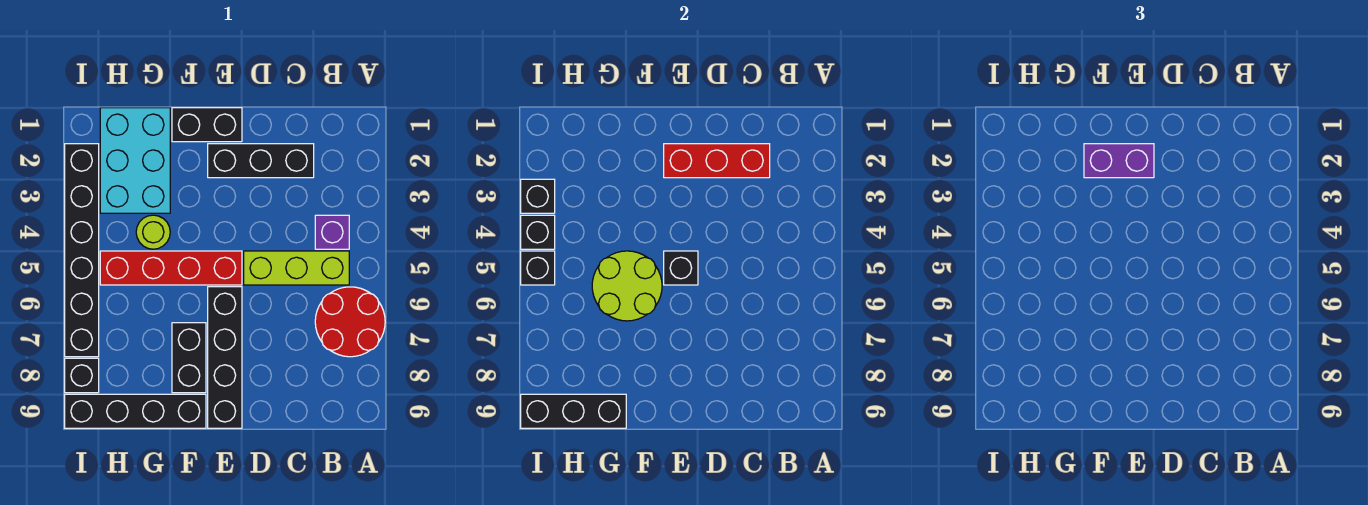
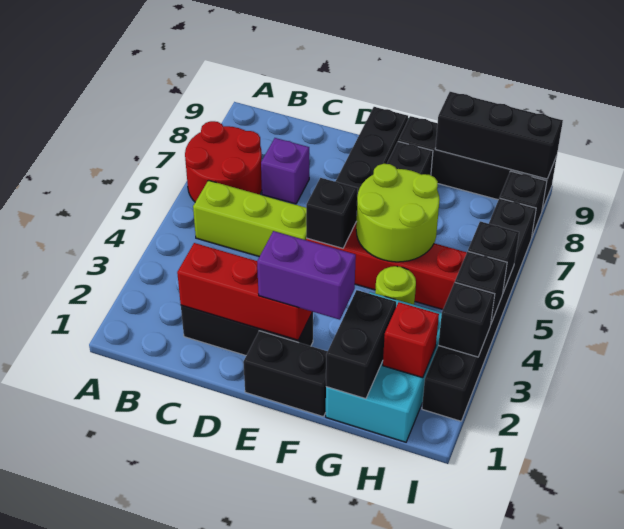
purple brick B4 level 1 -> purple brick C7 level 1
none -> black brick G1:G2 level 2
none -> red brick H2 level 2

